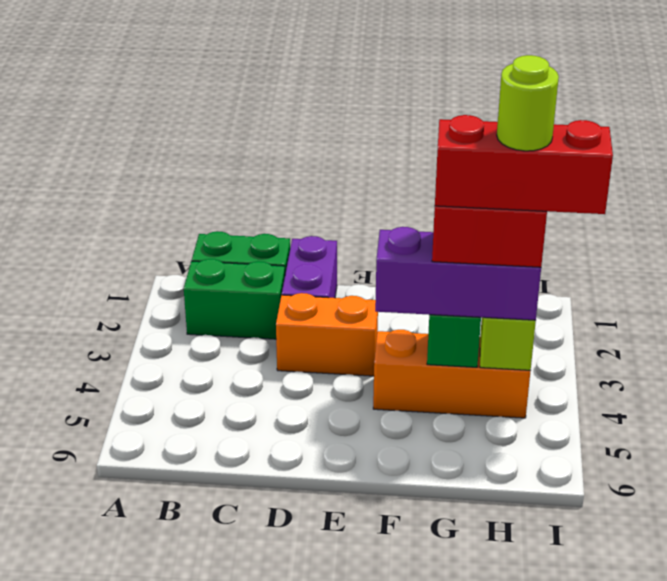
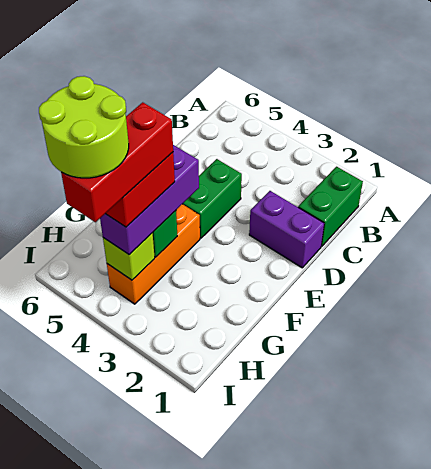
green brick B2:C2 level 1 -> green brick D4:E4 level 1
orange brick D3:E3 level 1 -> none
lime round brick H4 level 6 -> lime round brick H4:I5 level 6

